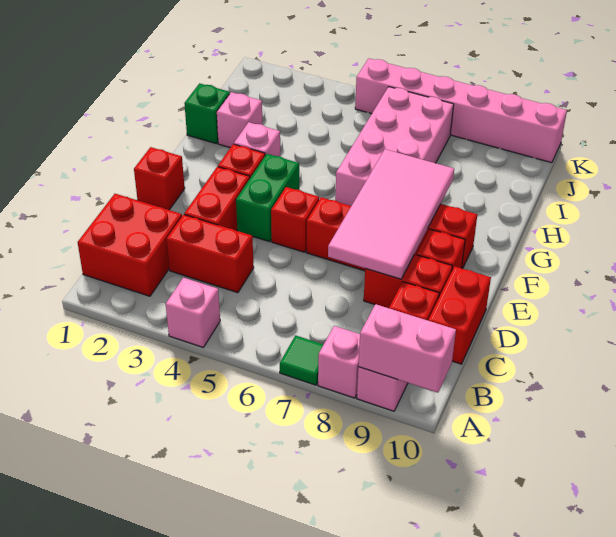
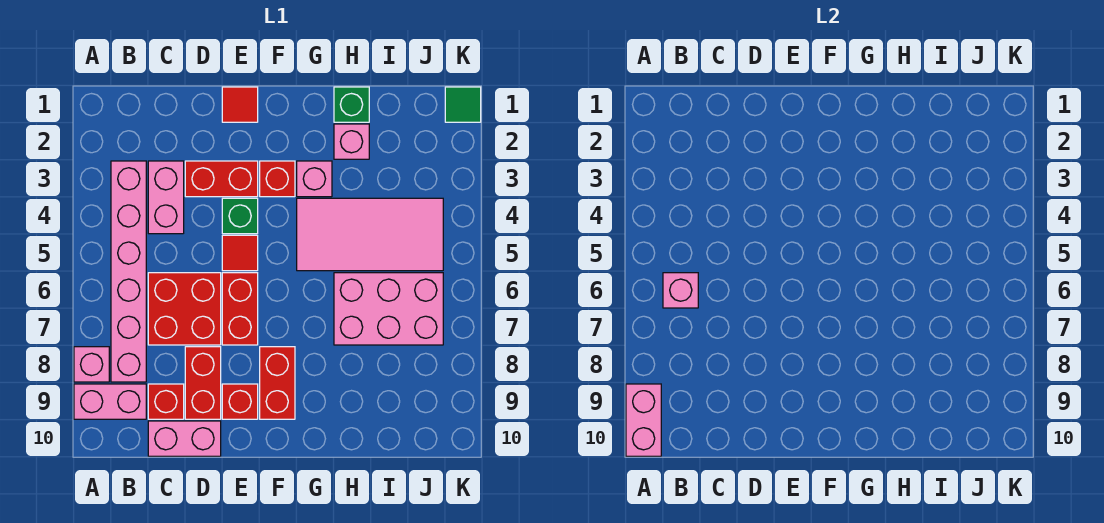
pink brick A4 level 1 -> pink brick B6 level 2
green tile A7 level 1 -> green tile K1 level 1
red brick B1:C2 level 1 -> red brick C6:D7 level 1
red brick C3:C4 level 1 -> pink brick C3:C4 level 1
red brick C10:D10 level 1 -> pink brick C10:D10 level 1
pink tile D7:G8 level 2 -> pink tile G4:J5 level 1
red brick E1 level 1 -> red tile E1 level 1
green brick E4:F4 level 1 -> green brick E4 level 1
red brick E5 level 1 -> red tile E5 level 1
pink brick G6:J7 level 1 -> pink brick H6:J7 level 1
pink brick K5:K10 level 1 -> pink brick B3:B8 level 1

